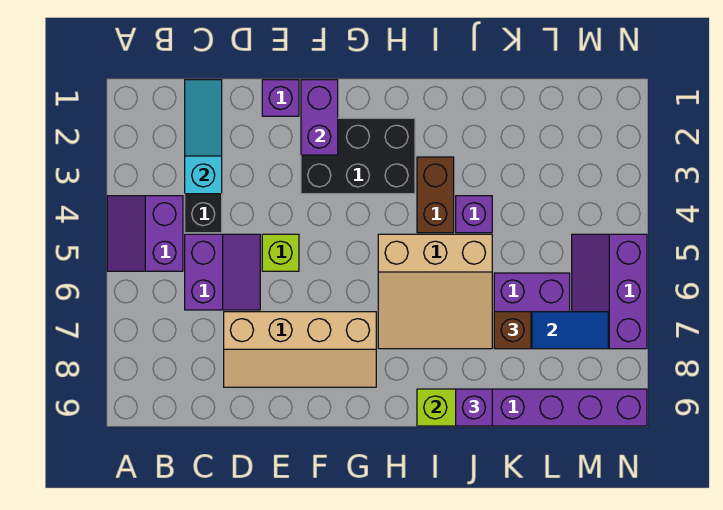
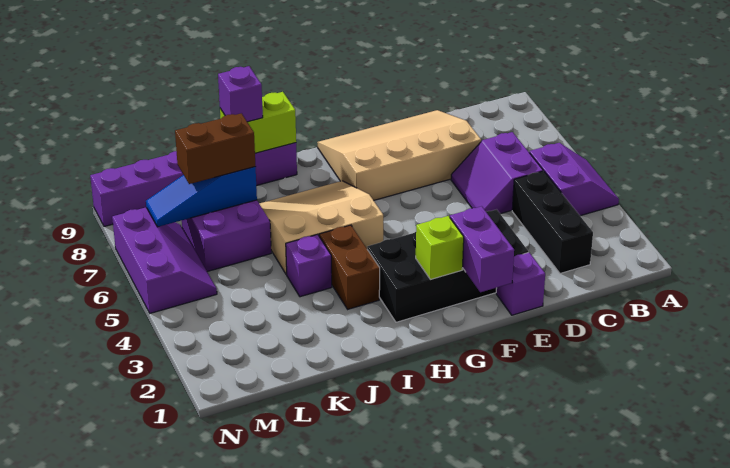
cyan slope C1:C3 level 2 top 3 -> none
tan slope D7:G8 level 1 top 7 -> tan slope D7:G9 level 1 top 7
lime brick E5 level 1 -> lime brick G2 level 2
black brick F2:H3 level 1 -> black brick E2:H3 level 1
brown brick K7 level 3 -> brown brick K7:L7 level 3

